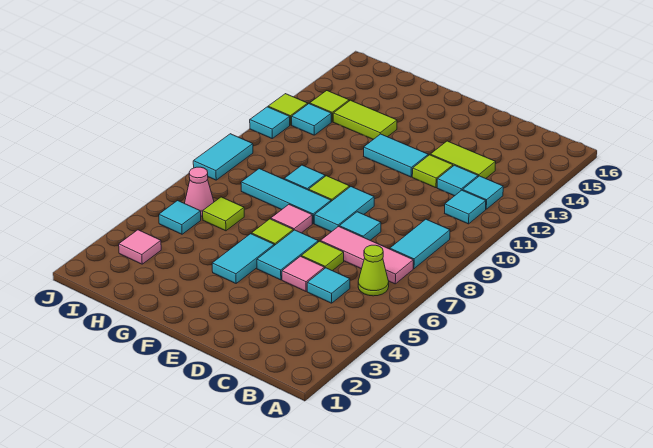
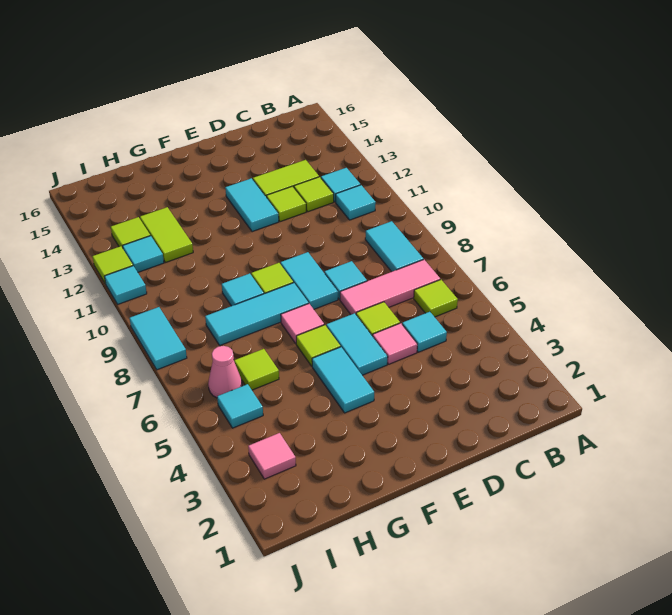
lime cone B6 level 1 -> lime tile B6 level 1
cyan tile C12 level 1 -> lime tile C12 level 1
cyan tile E12:F12 level 1 -> cyan tile E12:E13 level 1
lime tile G13:H13 level 1 -> lime tile H12:H13 level 1

